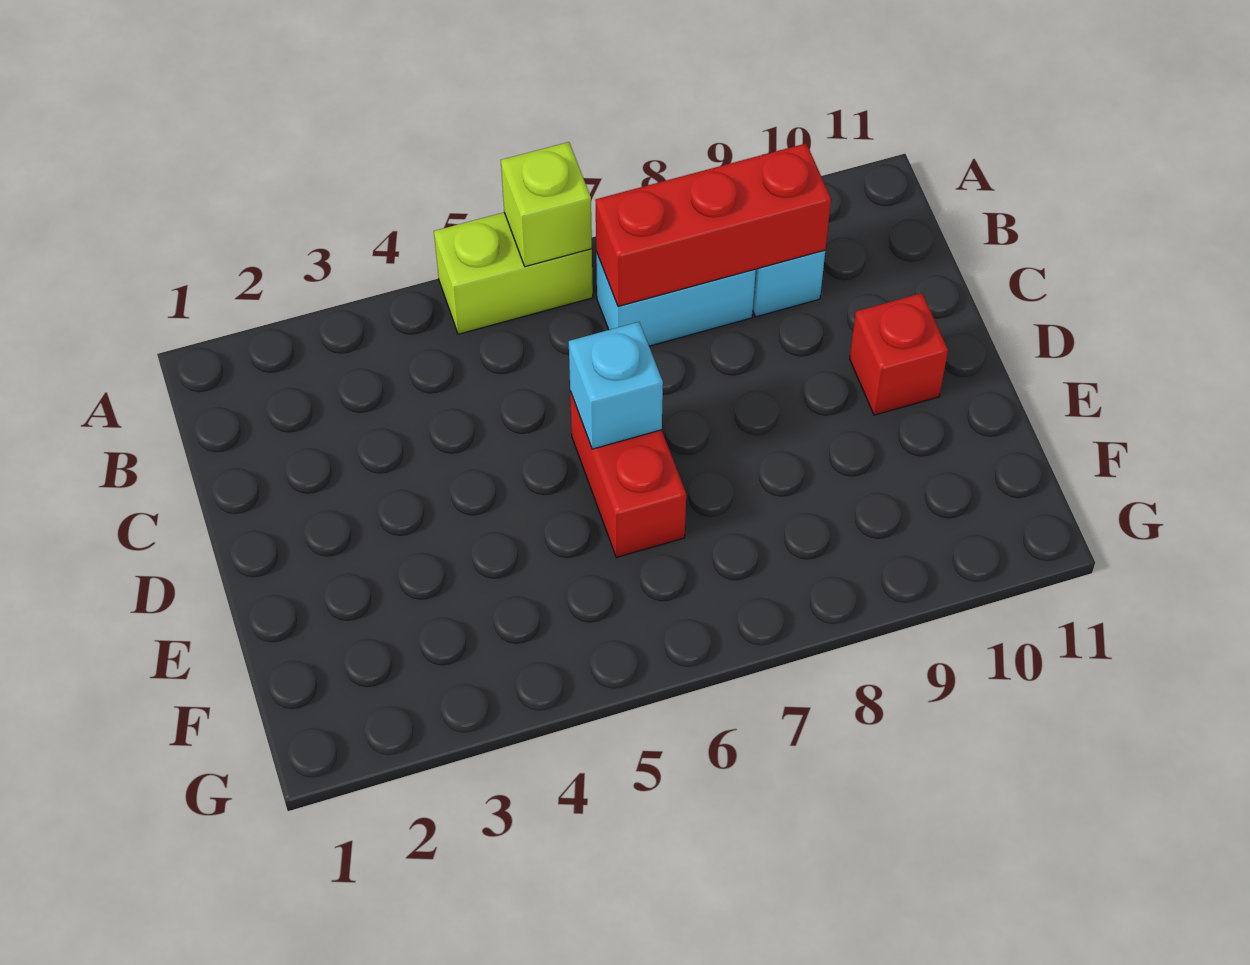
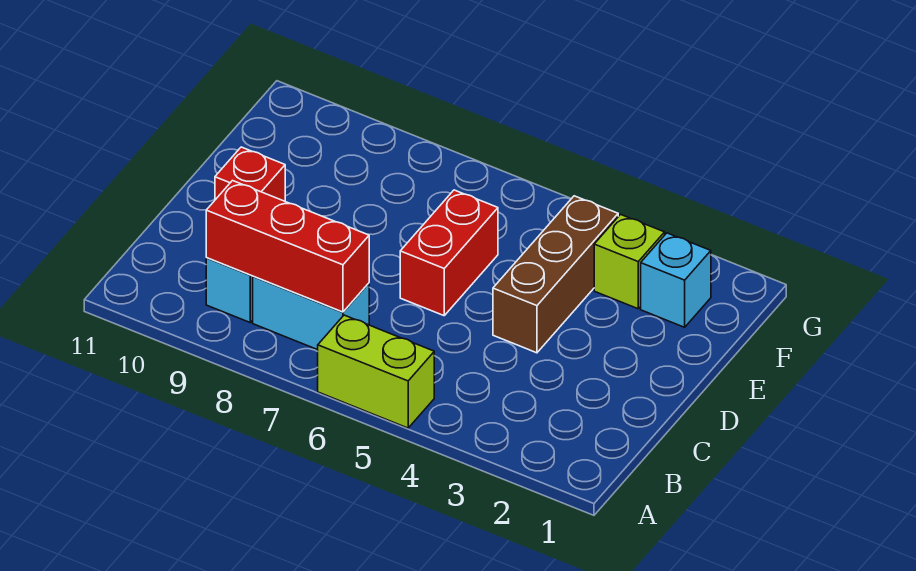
lime brick A6 level 2 -> lime brick F3 level 1
none -> brown brick D4:F4 level 1
cyan brick D6 level 2 -> cyan brick F2 level 1

